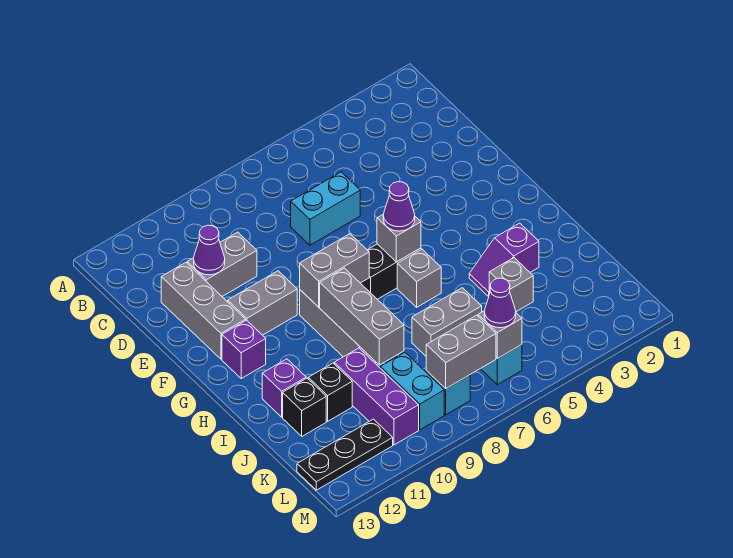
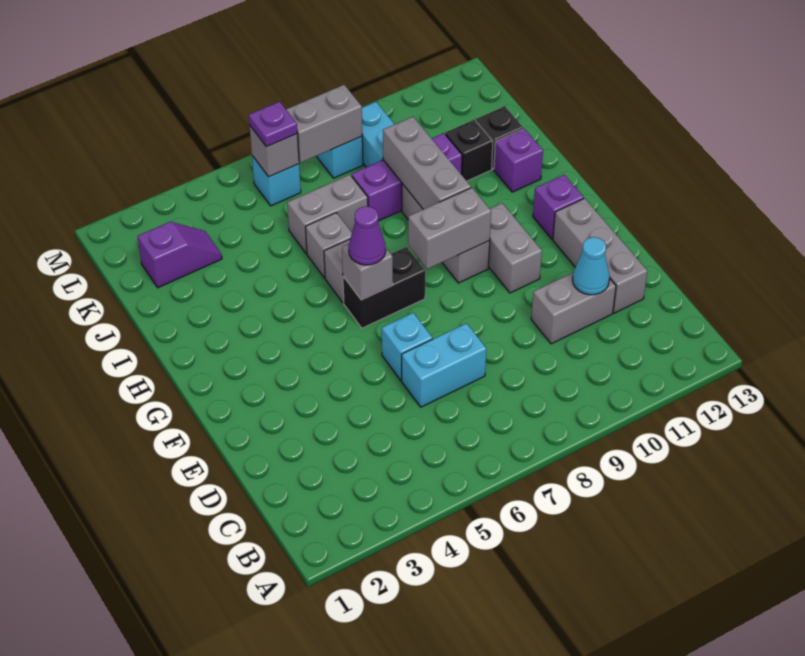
purple cone D11 level 2 -> cyan cone D11 level 2
none -> cyan brick E6 level 1
grey brick F10:F11 level 1 -> grey brick F10:G10 level 1
purple slope I3:I4 level 1 top 3 -> purple slope K2:K3 level 1 top 2
grey brick J4 level 1 -> grey brick I6 level 1
purple brick J10:L10 level 1 -> purple brick J8:J10 level 1
purple cone L6 level 3 -> purple plate L6 level 3
black plate L11:L13 level 1 -> none

